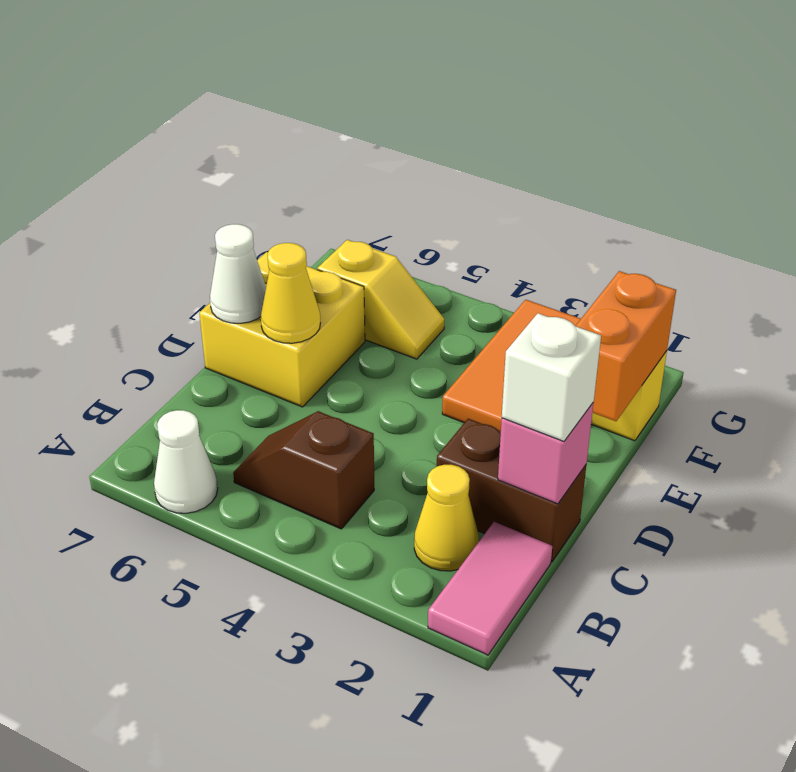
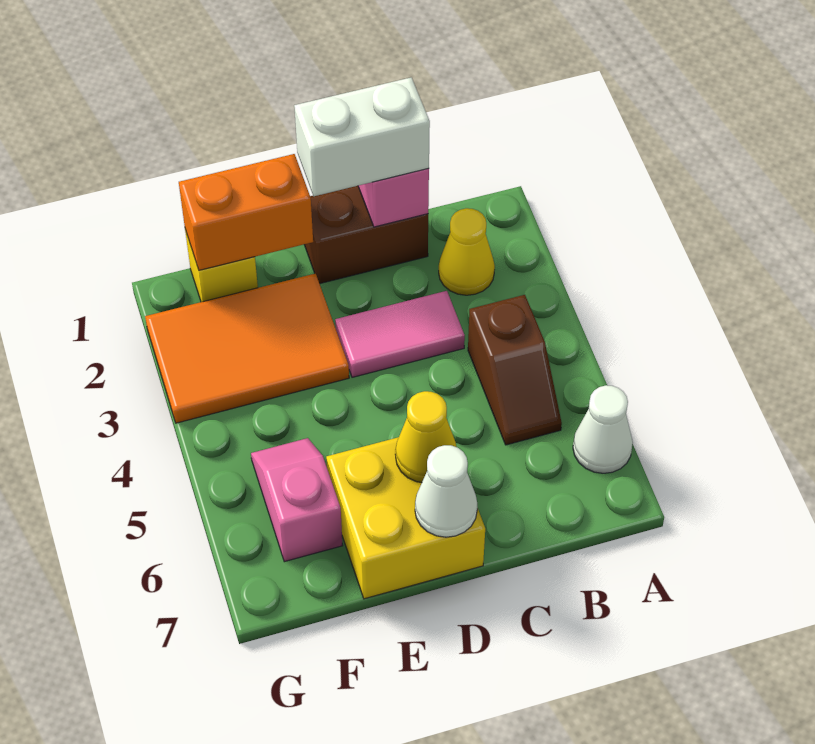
pink tile A1:B1 level 1 -> pink tile C3:D3 level 1
brown brick C1:C2 level 1 -> brown brick C1:D1 level 1
white brick C1 level 3 -> white brick C1:D1 level 3
yellow slope F5:F6 level 1 top 6 -> pink slope F5:F6 level 1 top 6

